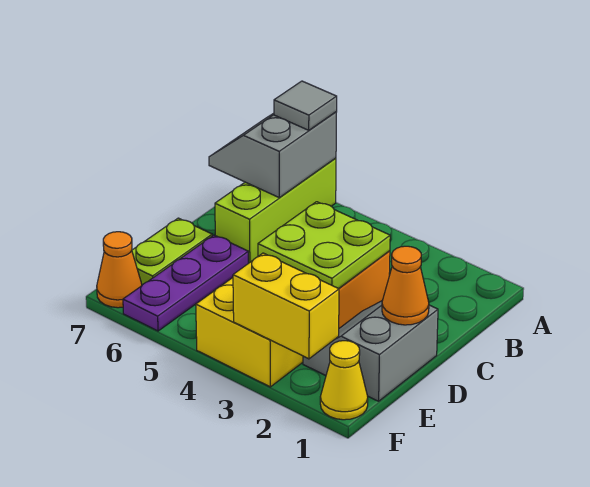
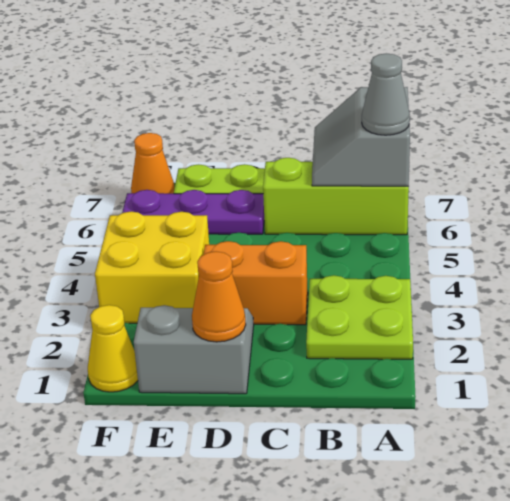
grey slope A6:B7 level 2 top 6 -> grey slope A6:B7 level 2 top A
grey tile A6 level 3 -> grey cone A6 level 3
lime plate C3:D4 level 2 -> lime plate A2:B3 level 1
yellow brick F2:F3 level 2 -> none

